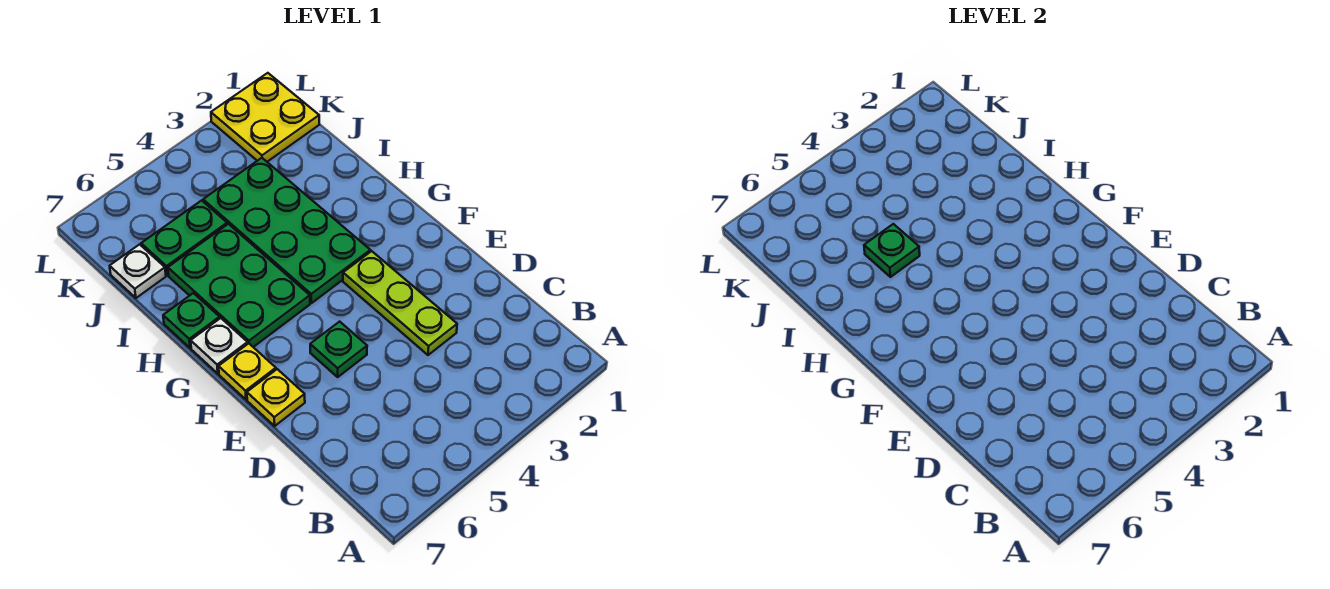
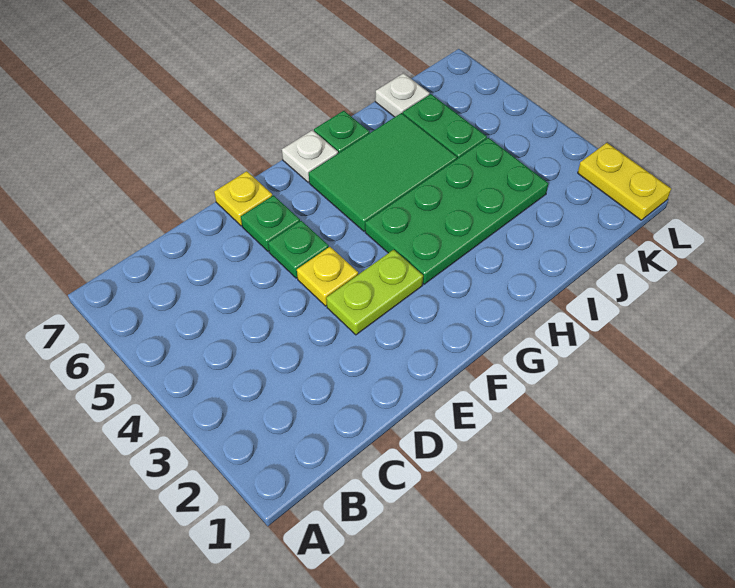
lime plate D3:F3 level 1 -> lime plate E3:F3 level 1
yellow plate F7 level 1 -> yellow plate E4 level 1
green plate G5:I6 level 1 -> green tile G5:I6 level 1
green plate I5 level 2 -> green plate E6 level 1
yellow plate K1:L2 level 1 -> yellow plate L1:L2 level 1

